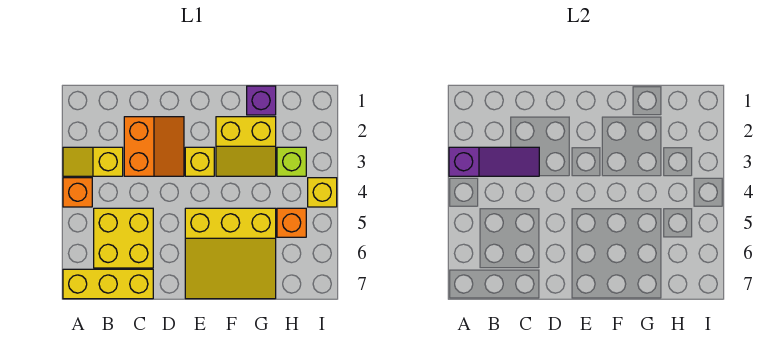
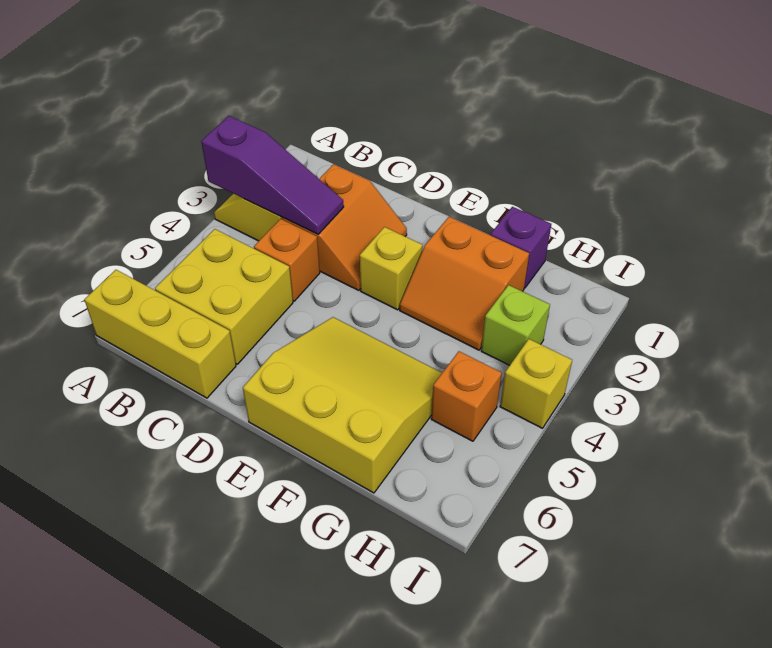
orange brick A4 level 1 -> orange brick C4 level 1
yellow slope E5:G7 level 1 top 5 -> yellow slope E5:G7 level 1 top 7
yellow slope F2:G3 level 1 top 2 -> orange slope F2:G3 level 1 top 2

